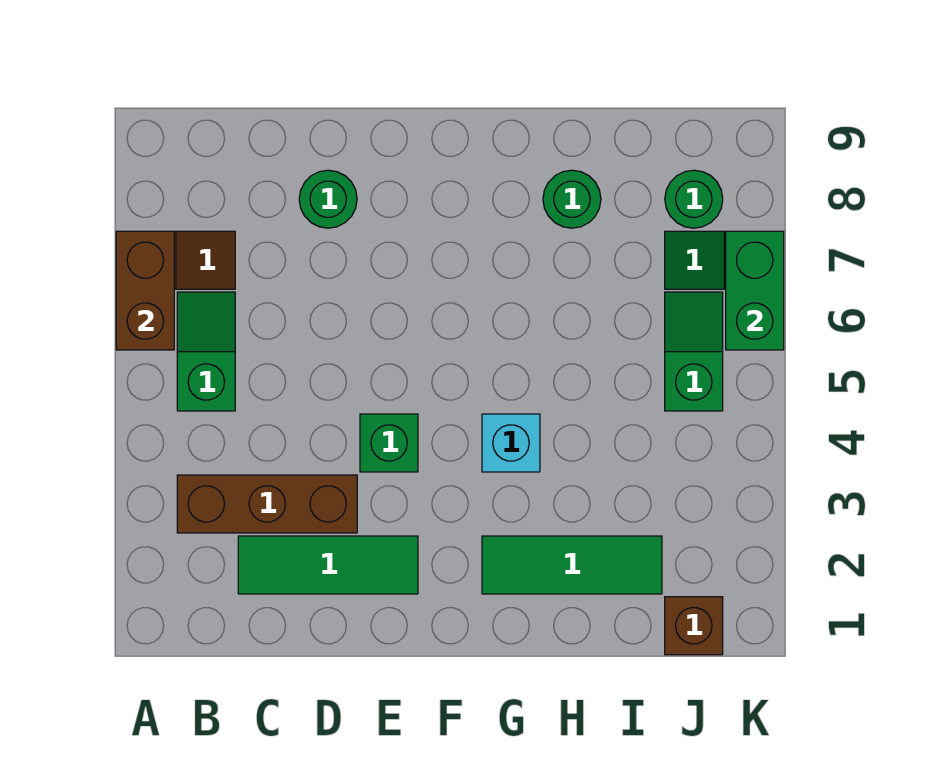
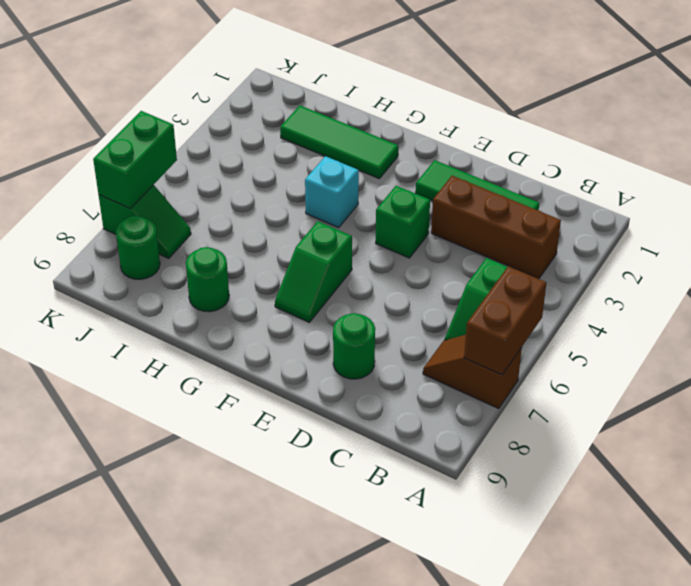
brown brick J1 level 1 -> none
green slope J5:J6 level 1 top 5 -> green slope F6:F7 level 1 top 6

